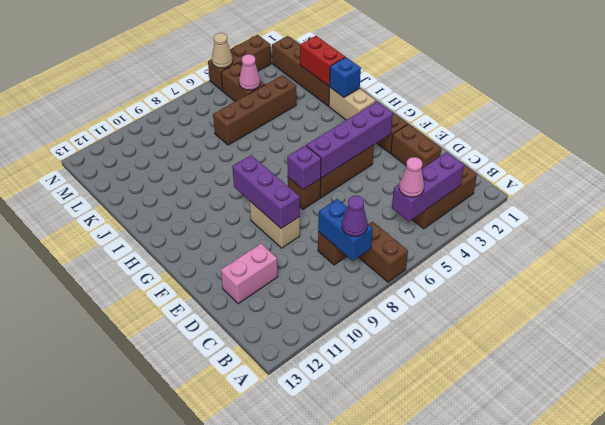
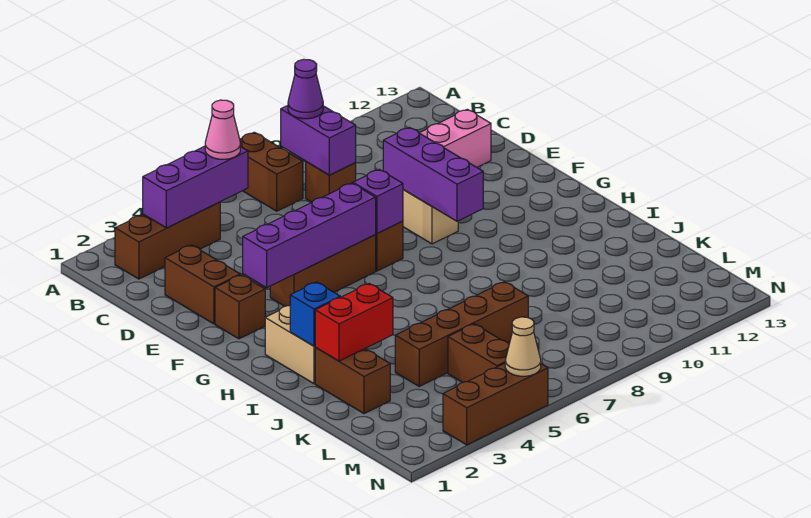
blue brick B8:C8 level 2 -> purple brick B8:C8 level 2
brown brick J2:M2 level 1 -> brown brick J2:K2 level 1
red brick J2:K2 level 2 -> red brick J2:J3 level 2
pink cone L5 level 2 -> none

